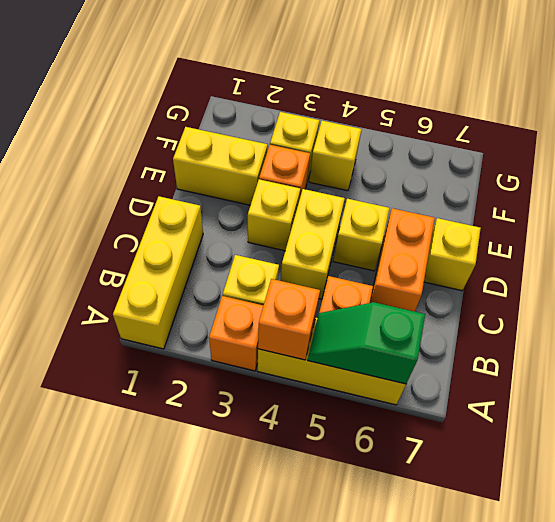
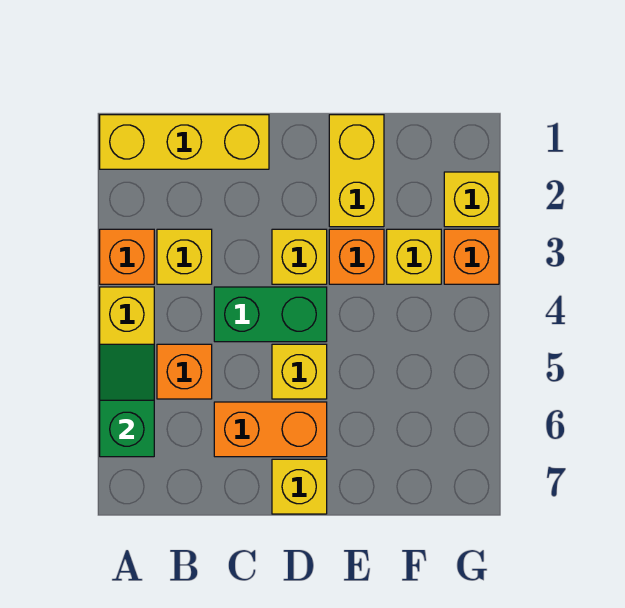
orange brick A4 level 2 -> orange brick G3 level 1
yellow brick C4:D4 level 1 -> green brick C4:D4 level 1
yellow brick F4 level 1 -> yellow brick G2 level 1

